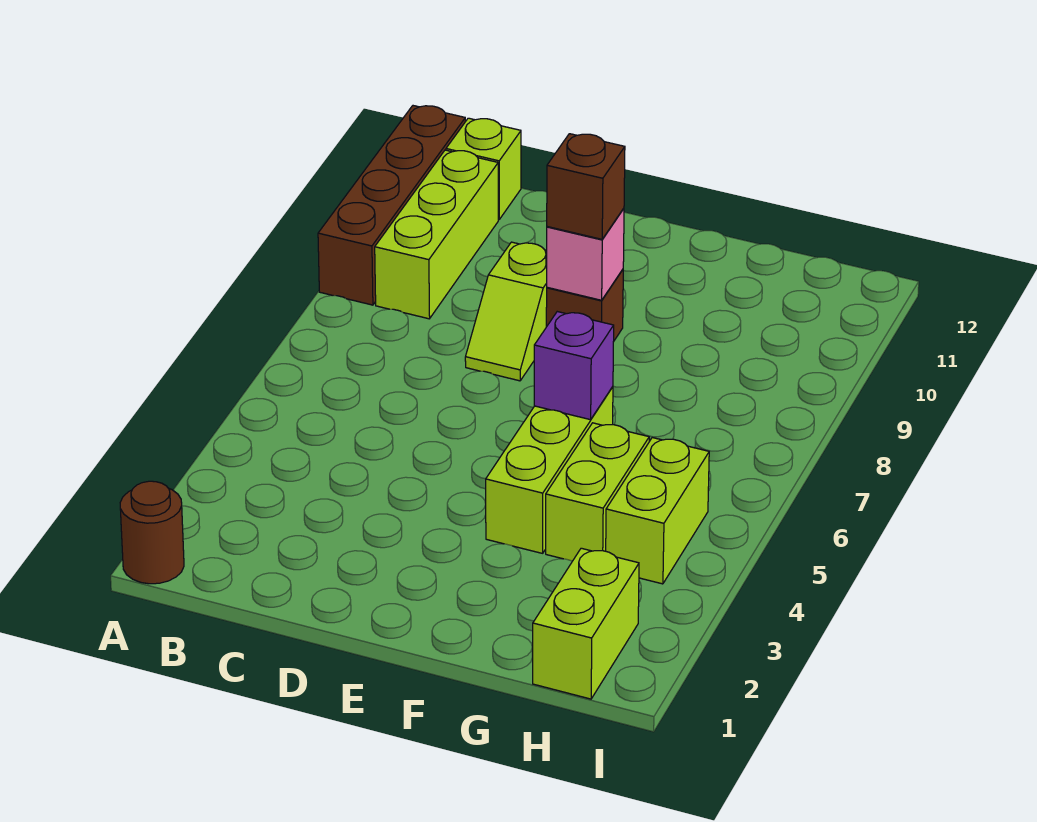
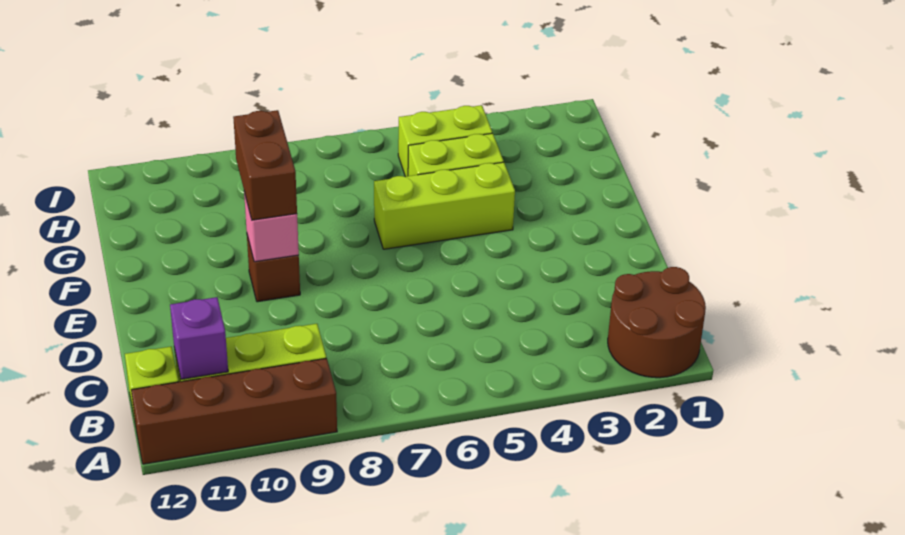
brown round brick A1 level 1 -> brown round brick A1:B2 level 1
lime slope D8:D9 level 1 top 9 -> none
brown brick E9 level 3 -> brown brick E9:F9 level 3
purple brick F6 level 2 -> purple brick B11 level 2
lime brick H1:H2 level 1 -> none

